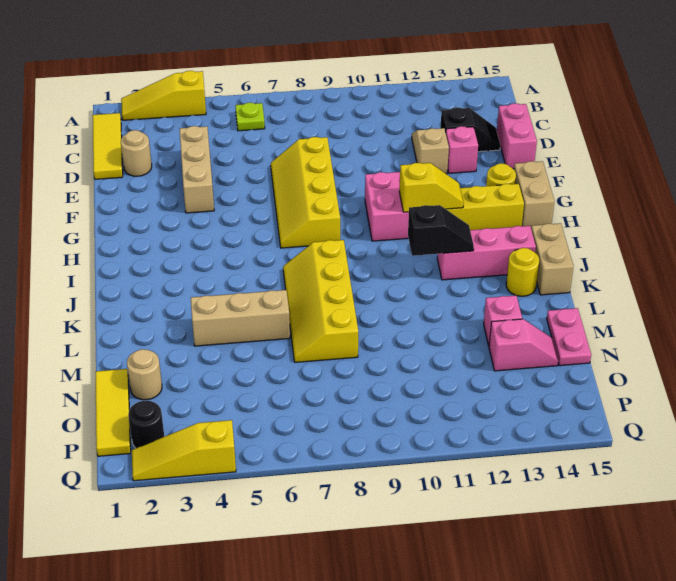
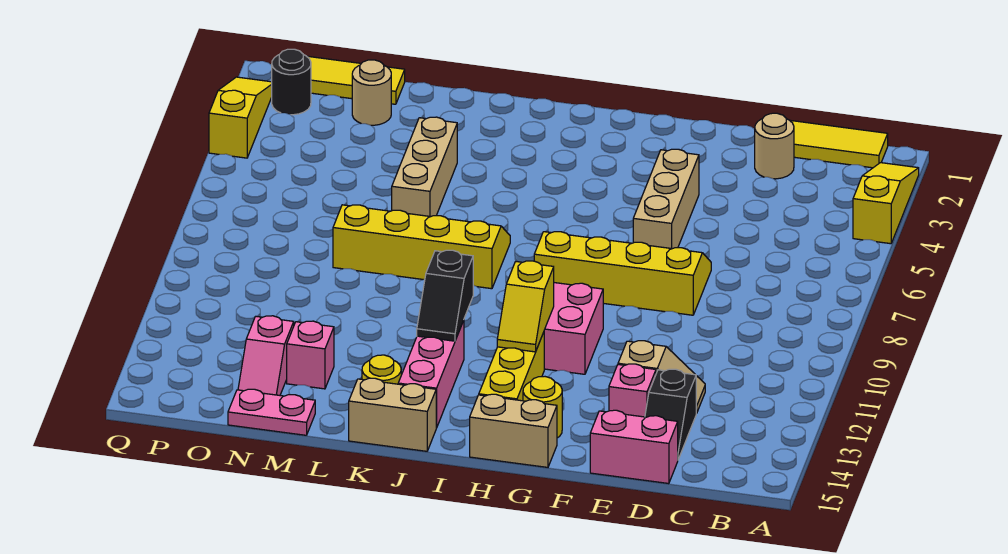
lime plate B6 level 1 -> none
tan brick D4:F4 level 1 -> tan brick F4:F6 level 1

